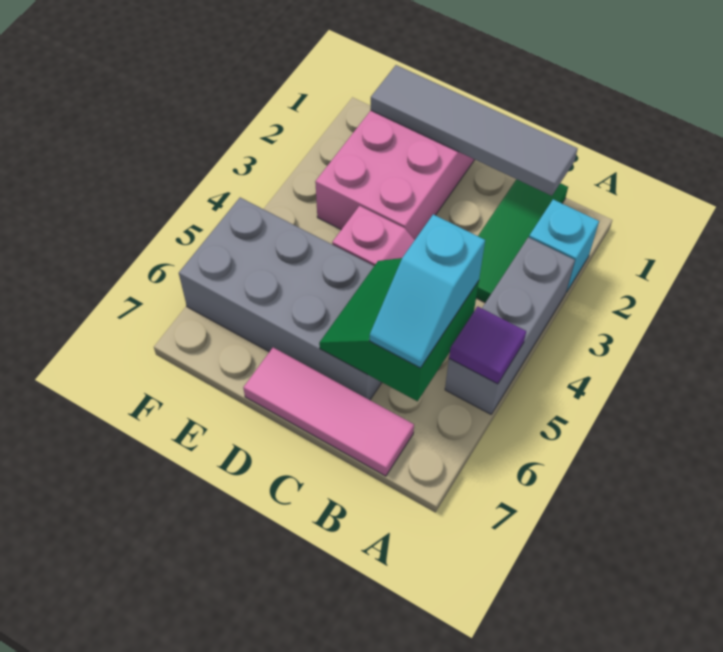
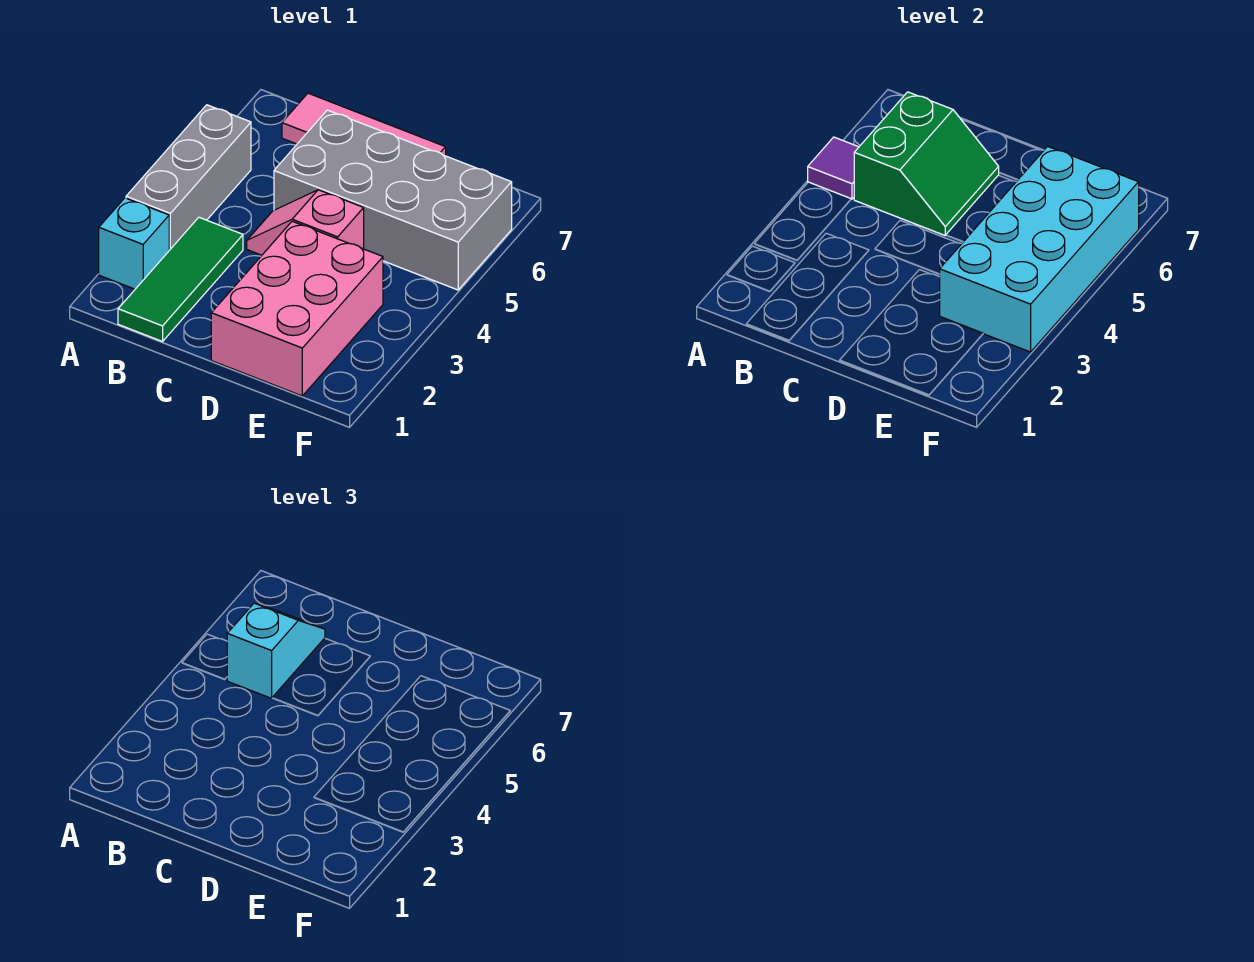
grey tile B1:E1 level 2 -> none
none -> cyan brick E3:F6 level 2

